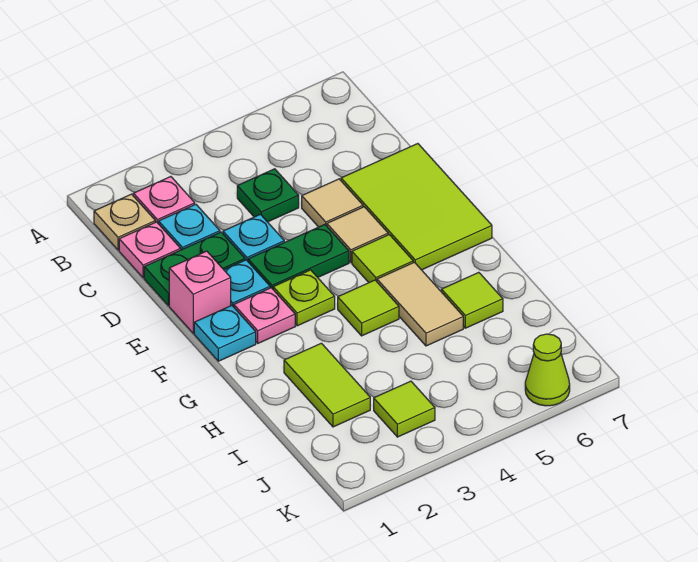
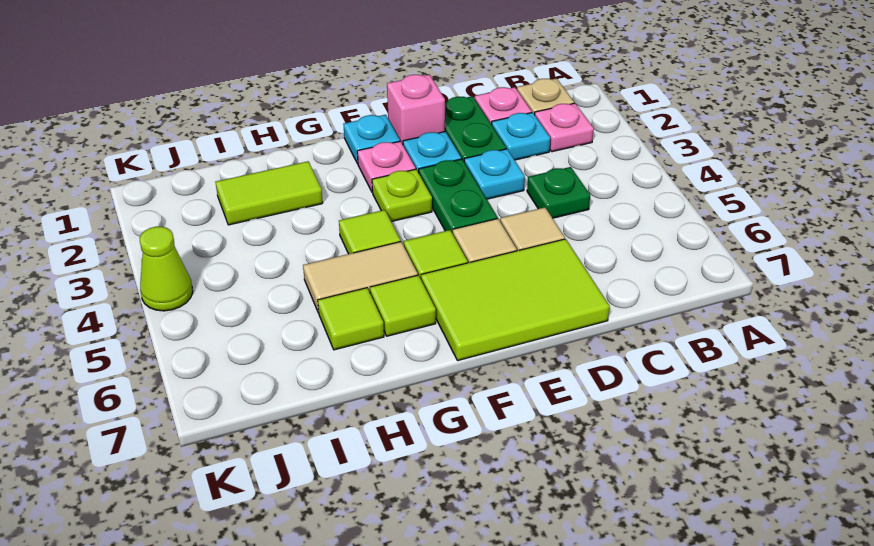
lime tile J3 level 1 -> lime tile G6 level 1
lime cone K6 level 1 -> lime cone K4 level 1

